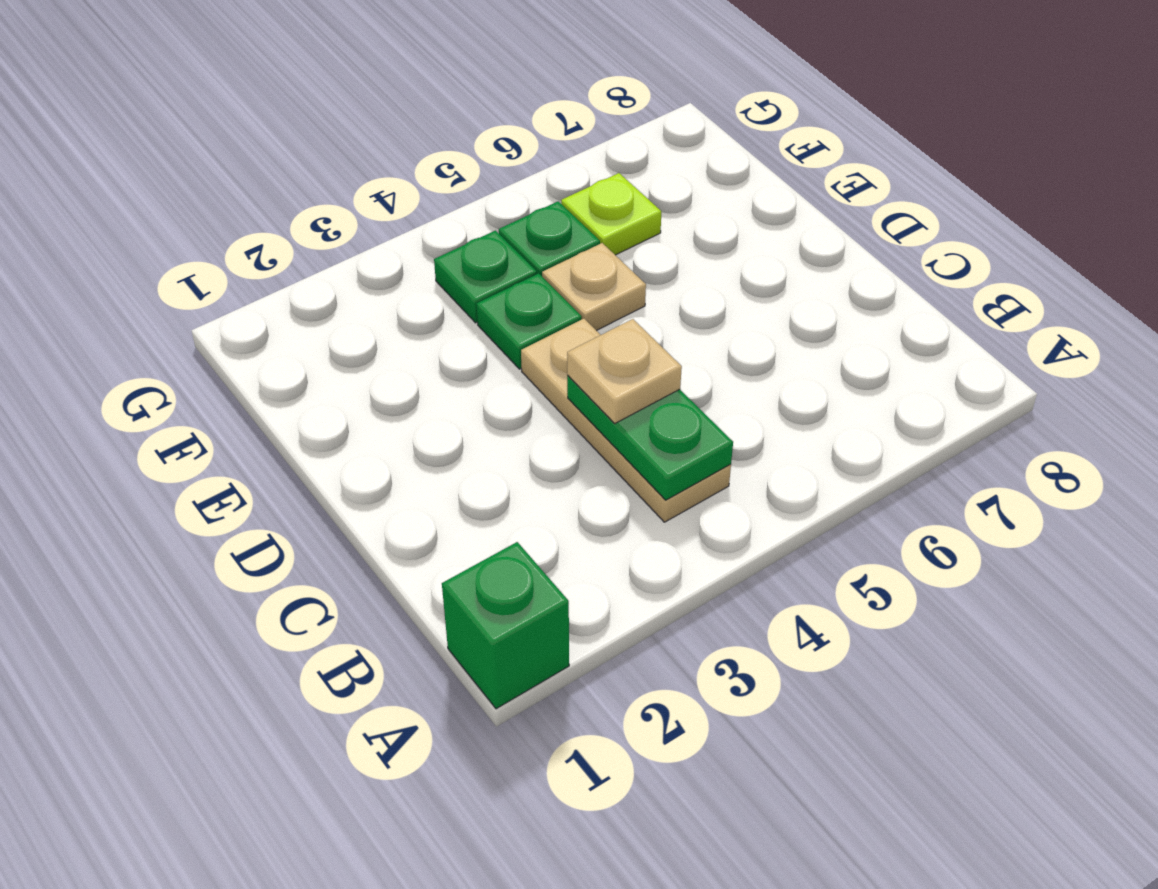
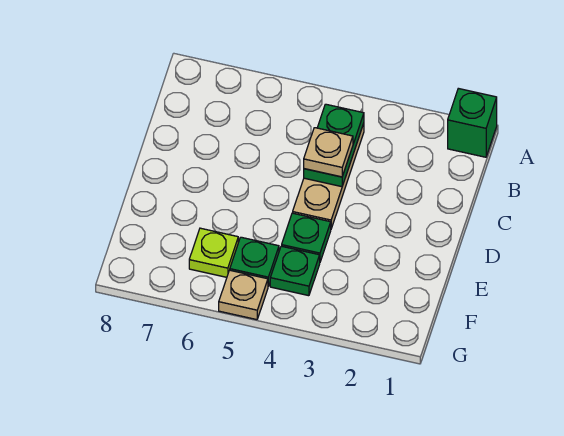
tan plate E5 level 1 -> tan plate G5 level 1

